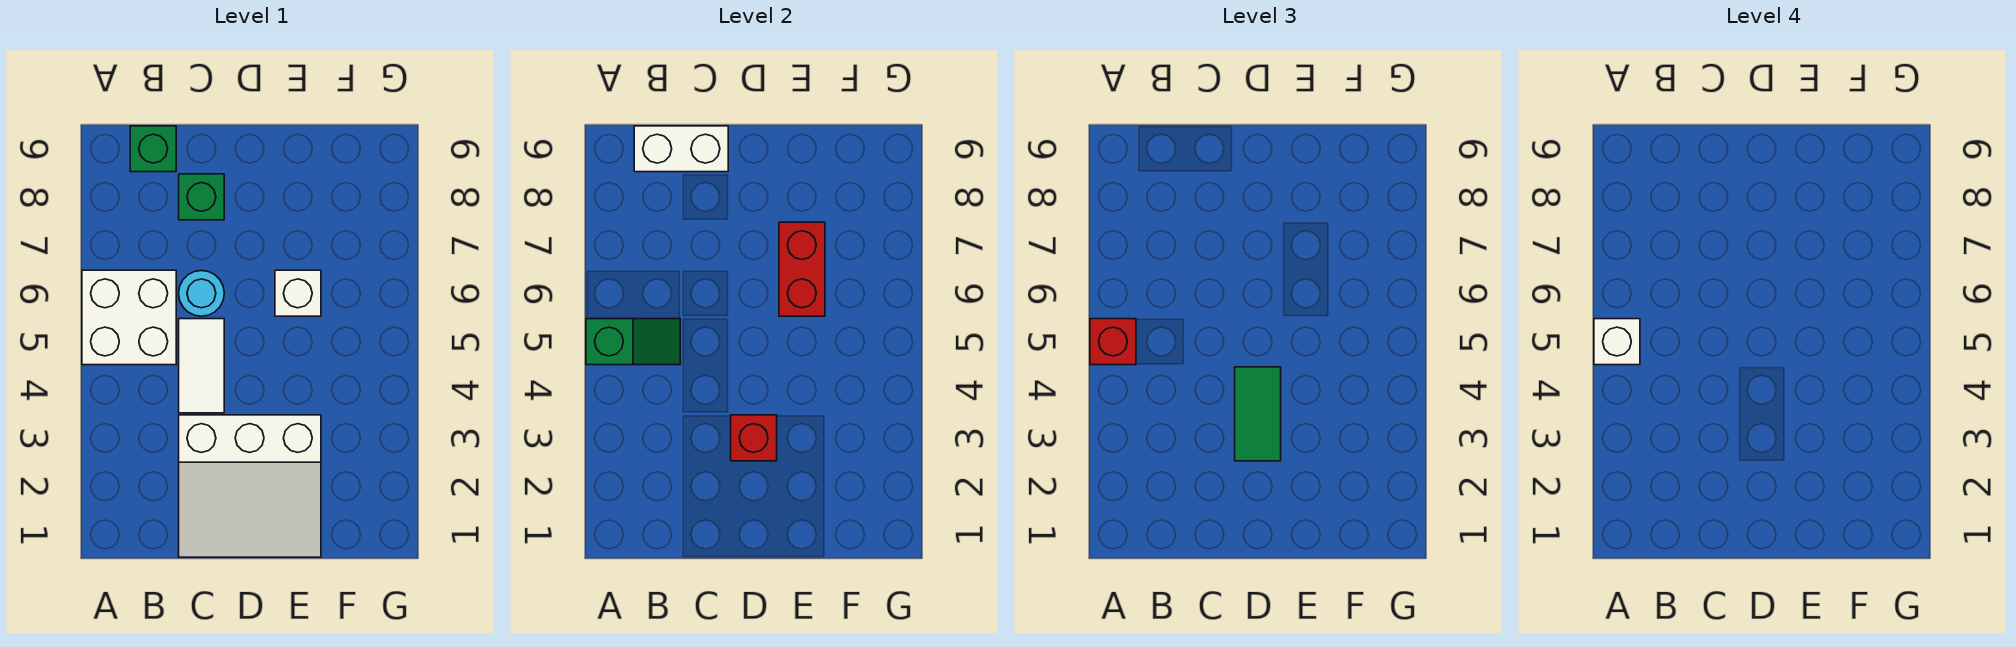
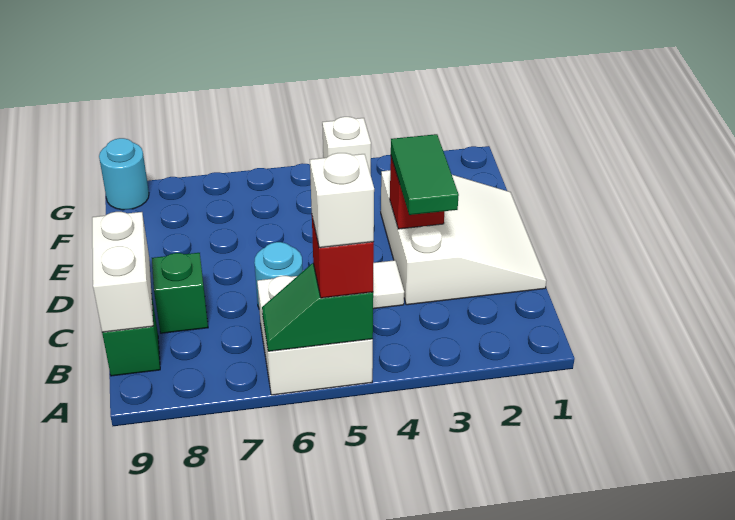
green slope A5:B5 level 2 top A -> green slope A5:A6 level 2 top 5
green tile D3:D4 level 3 -> green tile C3:D3 level 3
white brick E6 level 1 -> white brick G4 level 1
red brick E6:E7 level 2 -> none
none -> cyan round brick G9 level 1

